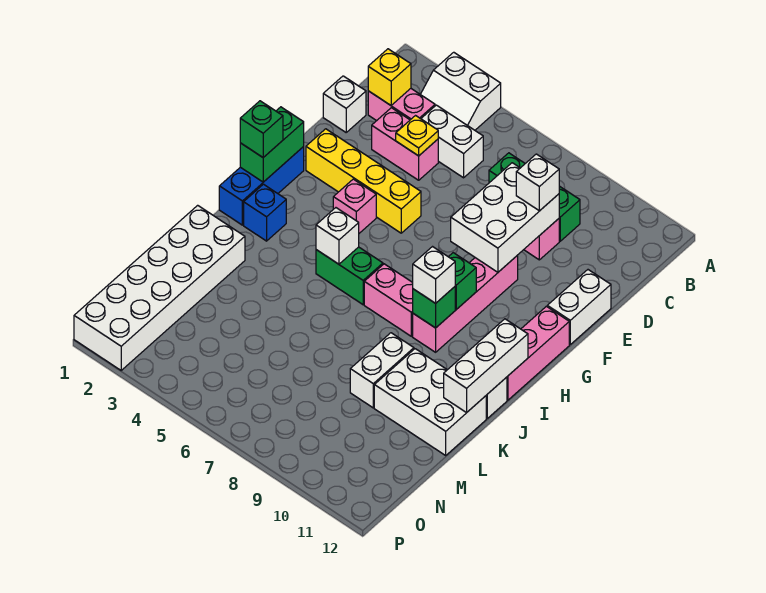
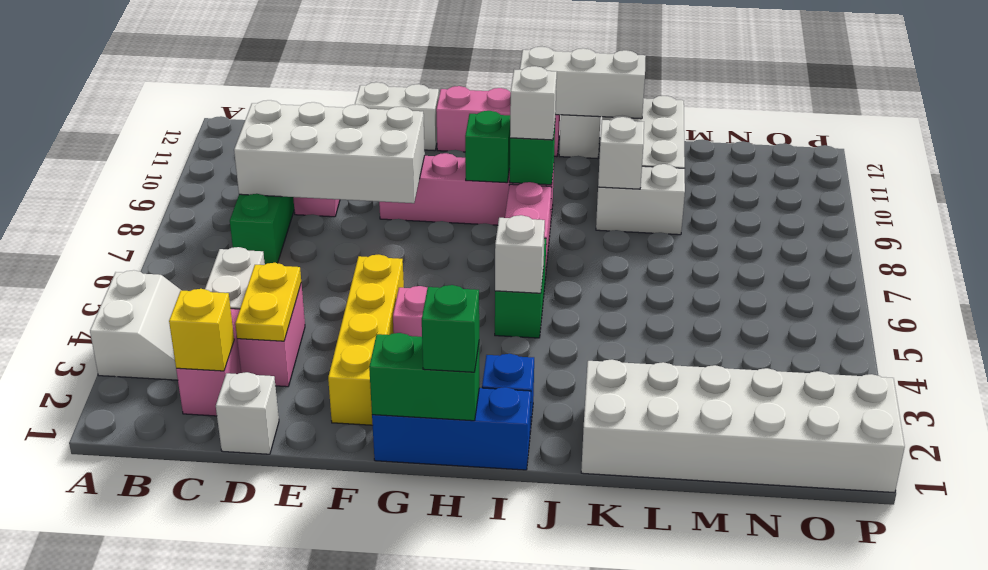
yellow plate D4 level 2 -> yellow plate D3:D4 level 2
white brick D8:F9 level 2 -> white brick C8:F9 level 2
white brick D9 level 3 -> white brick K9 level 2

